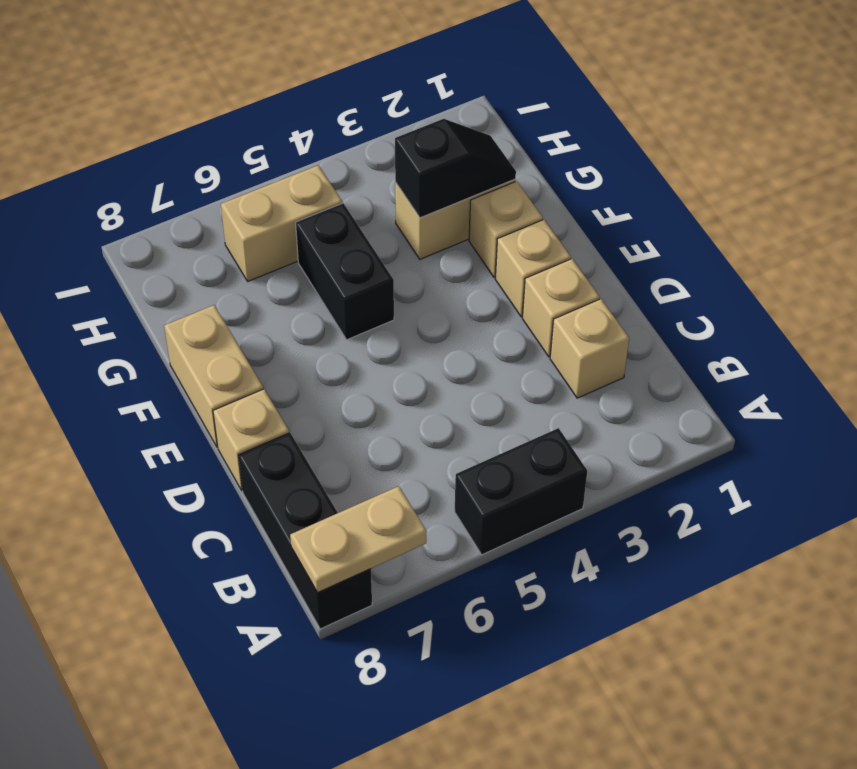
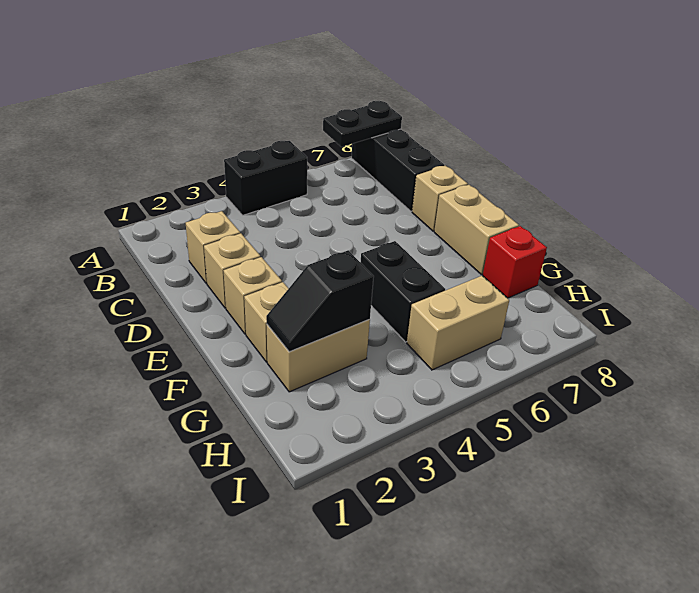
tan plate A7:A8 level 2 -> black plate A7:A8 level 2
none -> red brick G8 level 1

